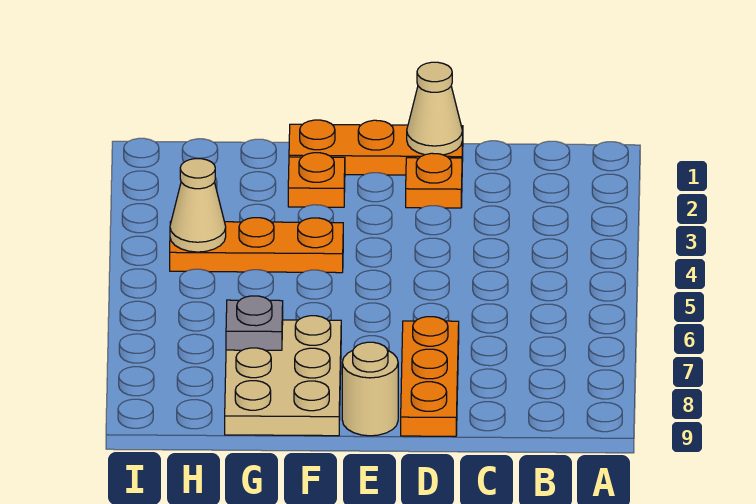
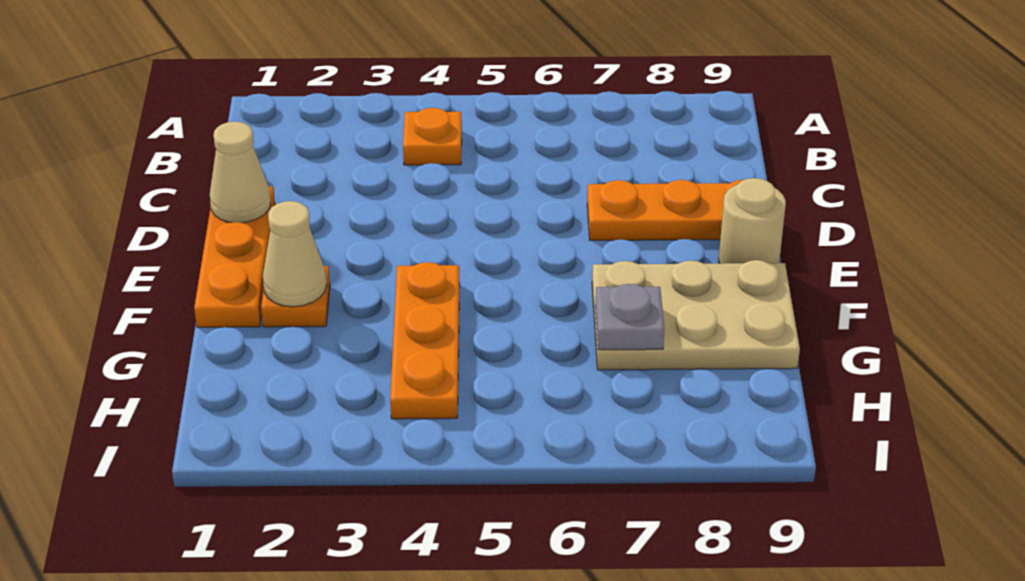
orange plate D2 level 1 -> orange plate B4 level 1
tan cone H4 level 2 -> tan cone F2 level 2

